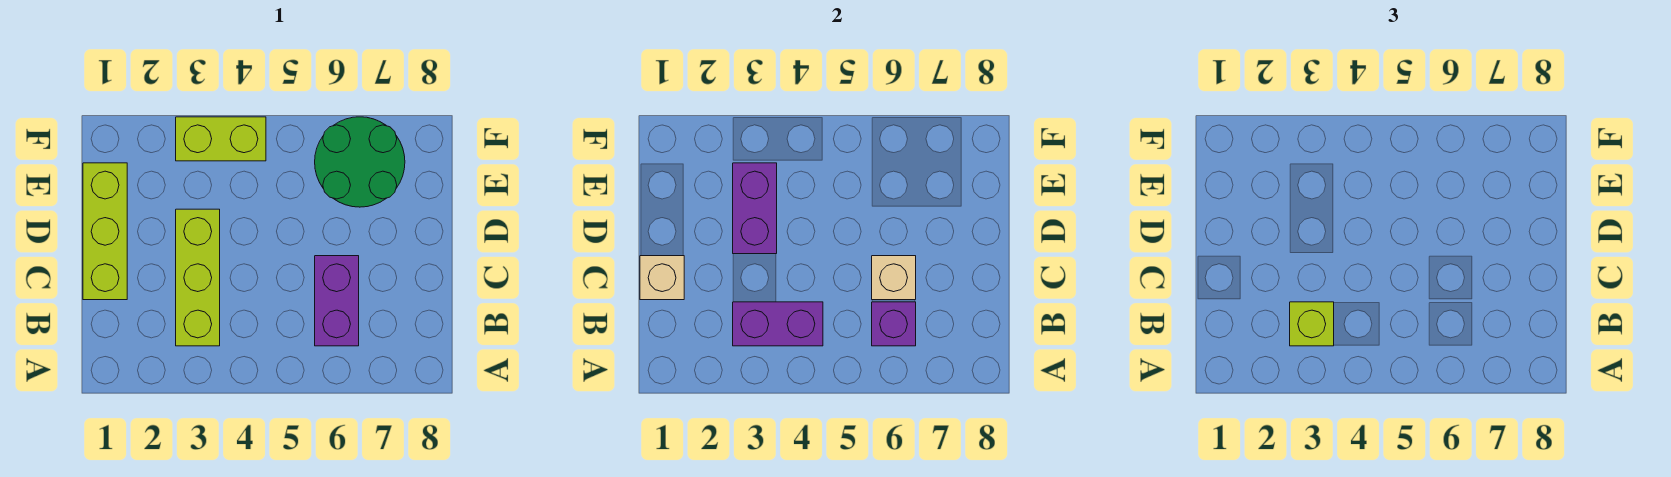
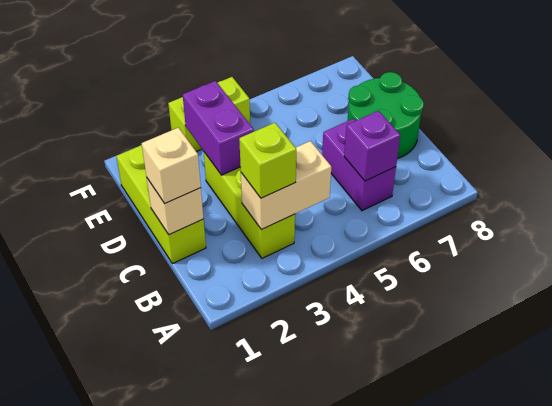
purple brick B3:B4 level 2 -> tan brick B3:B4 level 2
tan brick C6 level 2 -> tan brick C1 level 3
green round brick E6:F7 level 1 -> green round brick C7:D8 level 1

